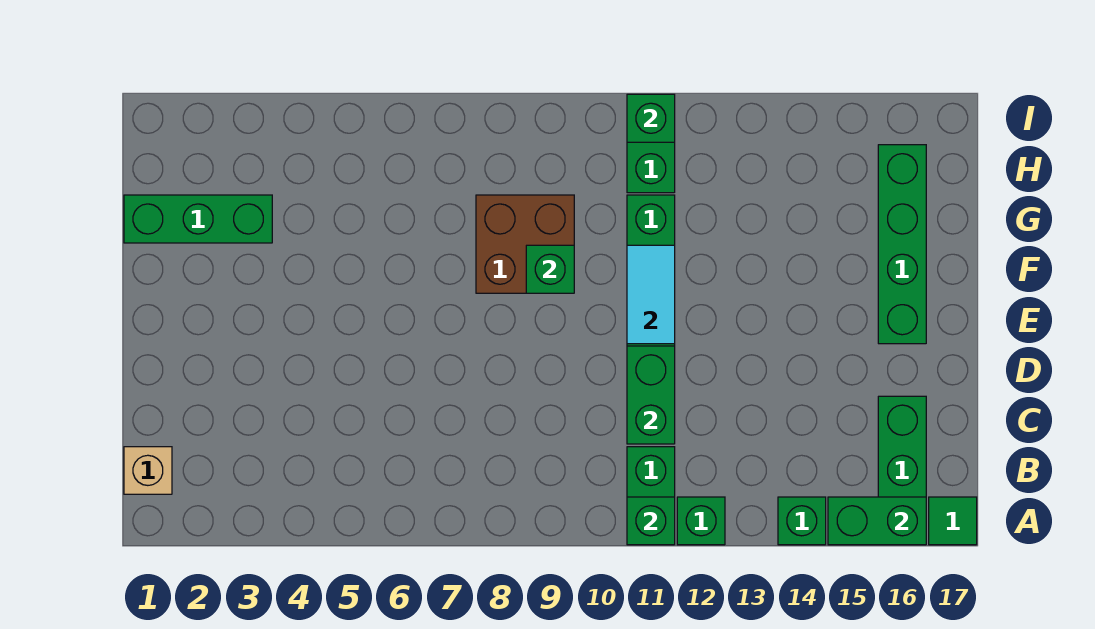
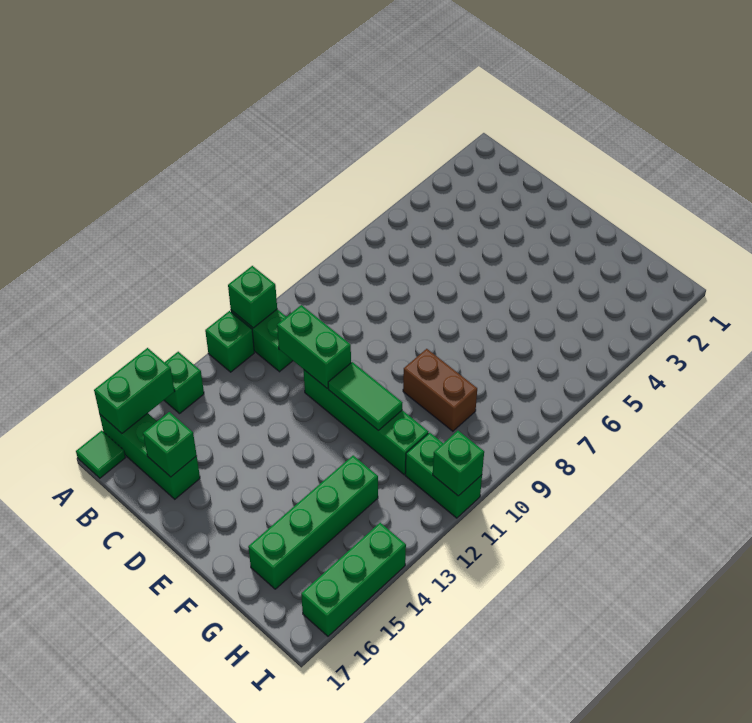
tan brick B1 level 1 -> none
cyan tile E11:F11 level 2 -> green tile E11:F11 level 2
green brick E16:H16 level 1 -> green brick G13:G16 level 1
brown brick F8:G9 level 1 -> brown brick F9:G9 level 1
green brick F9 level 2 -> green brick C16 level 2
green brick G1:G3 level 1 -> green brick I14:I16 level 1

